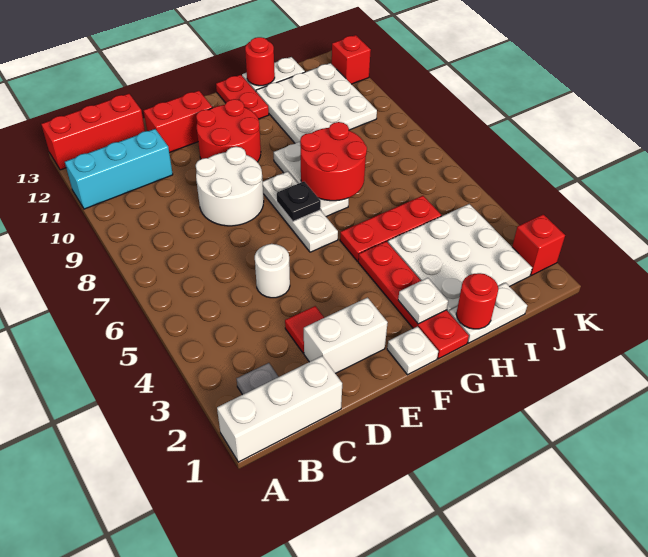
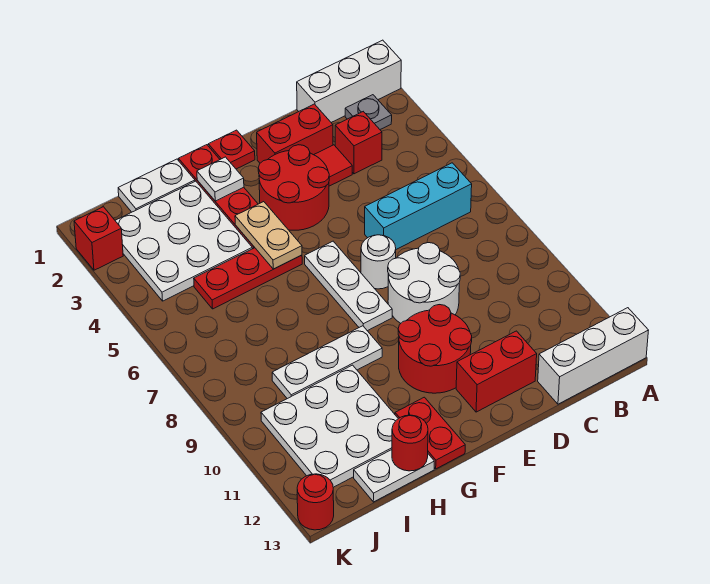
cyan brick A11:C11 level 1 -> cyan brick B6:D6 level 1
red brick A13:C13 level 1 -> white brick A13:C13 level 1
white brick D2:E2 level 1 -> red brick D2:E2 level 1
white round brick D5 level 1 -> white round brick E7 level 1
white plate F1 level 1 -> red plate F1 level 1
black plate F7 level 2 -> none
none -> tan plate G4:G5 level 2
white plate G7:G9 level 1 -> white plate G9:I9 level 1
red round brick G7:H8 level 2 -> red round brick E3:F4 level 1
red round brick H1 level 2 -> red round brick K13 level 1
red brick K12 level 1 -> red brick C3 level 1

